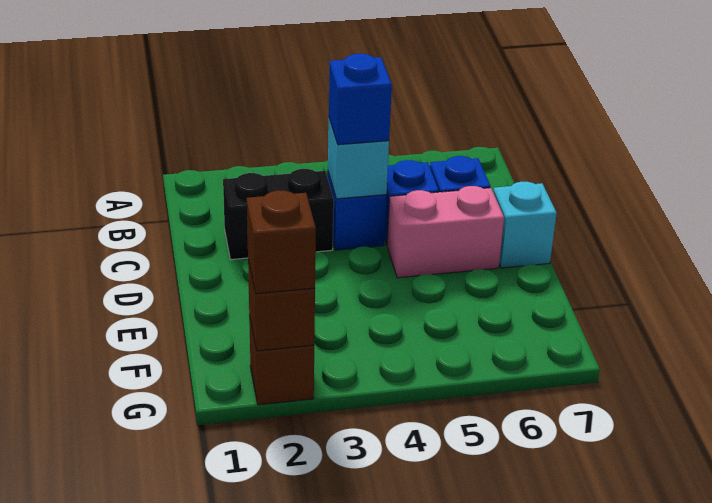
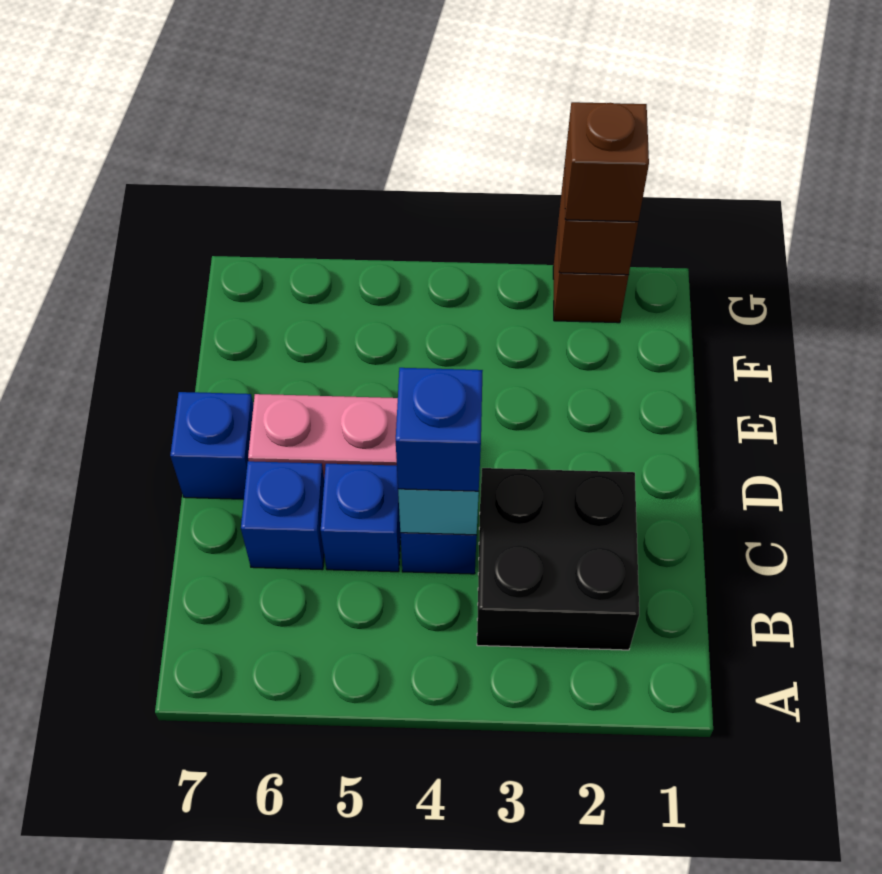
black brick C2:C3 level 1 -> black brick B2:C3 level 1
cyan brick D7 level 1 -> blue brick D7 level 1

